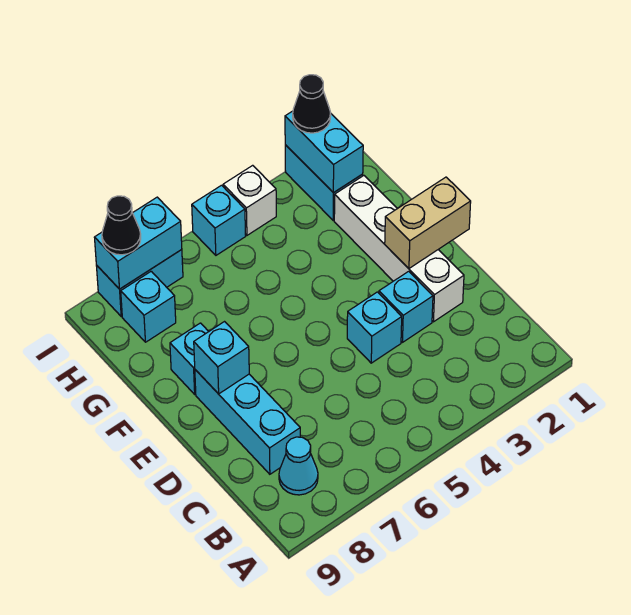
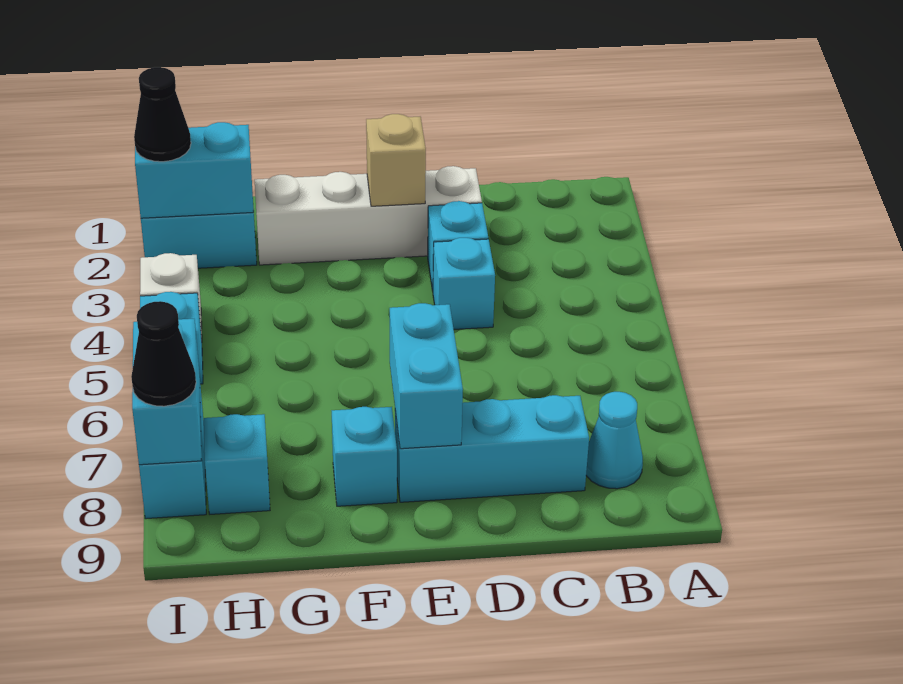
tan brick E1:E2 level 2 -> tan brick E2 level 2
cyan brick E8 level 2 -> cyan brick E7:E8 level 2

